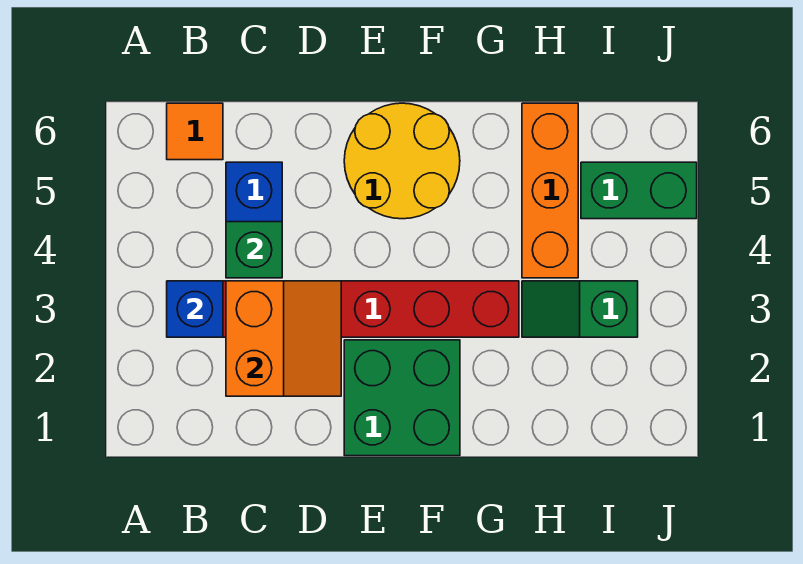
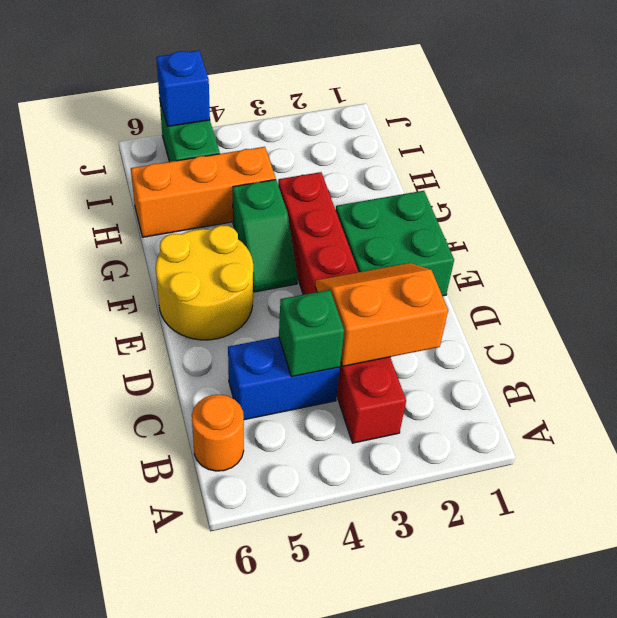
blue brick B3 level 2 -> blue brick J5 level 2
orange tile B6 level 1 -> orange round brick B6 level 1
green slope H3:I3 level 1 top I -> green slope F4:G4 level 1 top G

